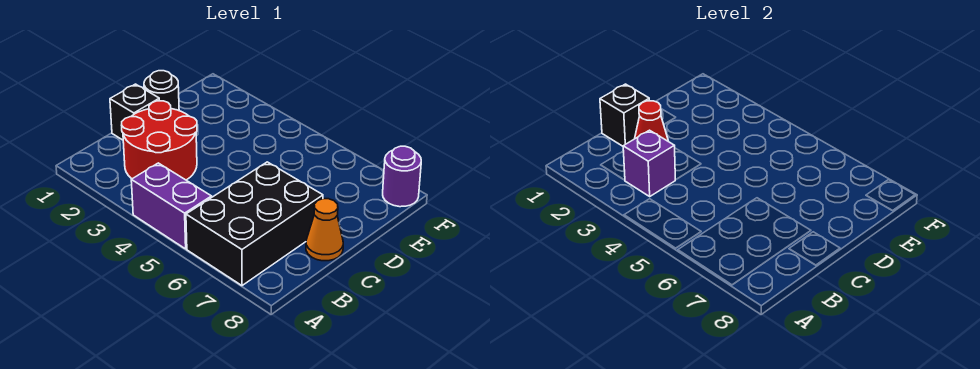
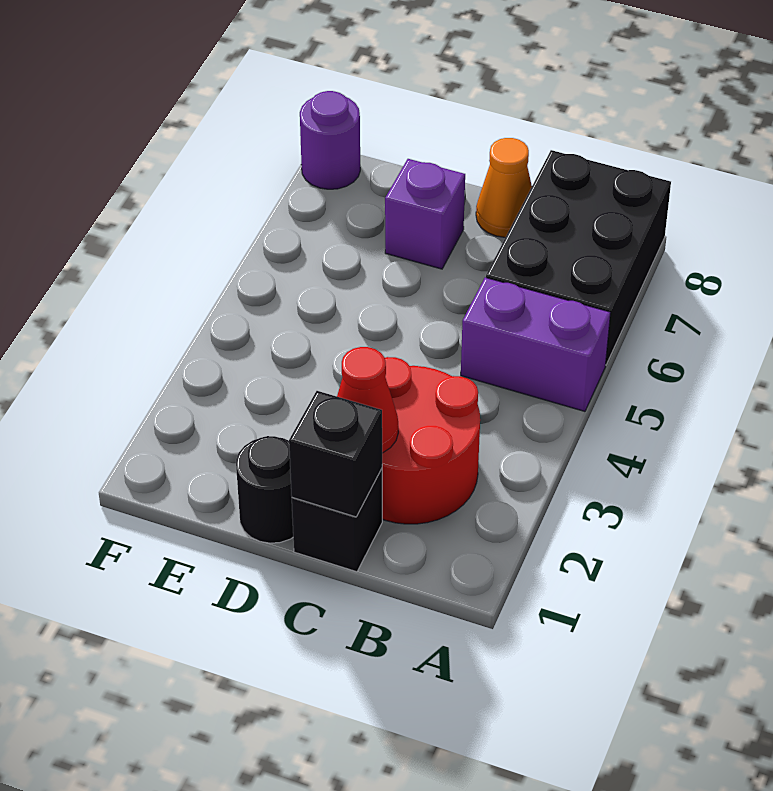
purple brick A4:A5 level 1 -> purple brick A5:B5 level 1
black brick A6:C7 level 1 -> black brick A6:B8 level 1
purple brick B3 level 2 -> purple brick D7 level 1

